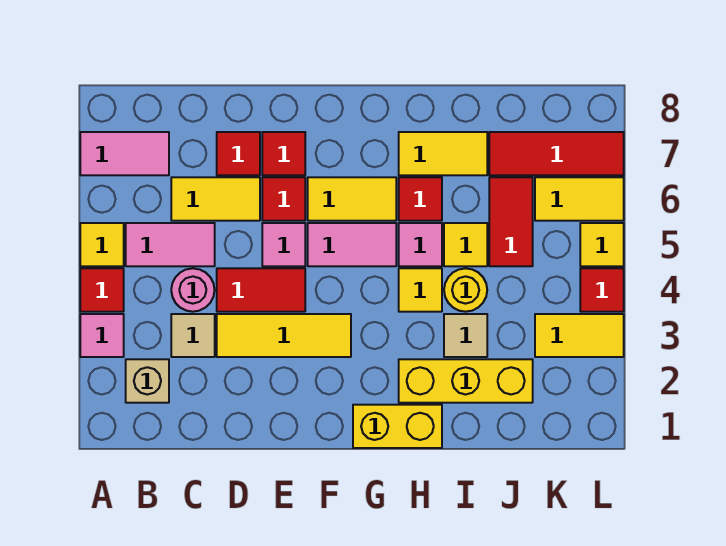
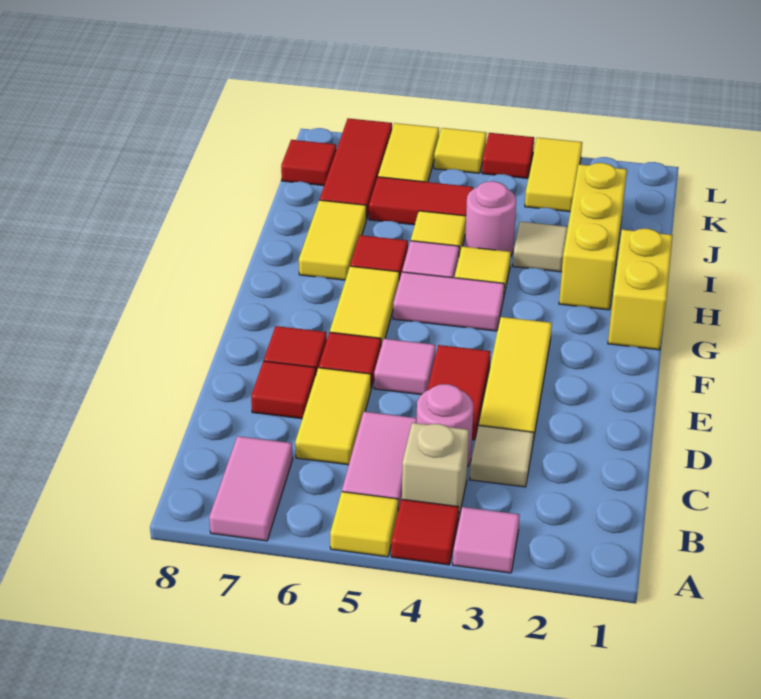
tan brick B2 level 1 -> tan brick B4 level 1
pink tile F5:G5 level 1 -> pink tile G4:G5 level 1
yellow round brick I4 level 1 -> pink round brick I4 level 1
none -> red tile K8 level 1

